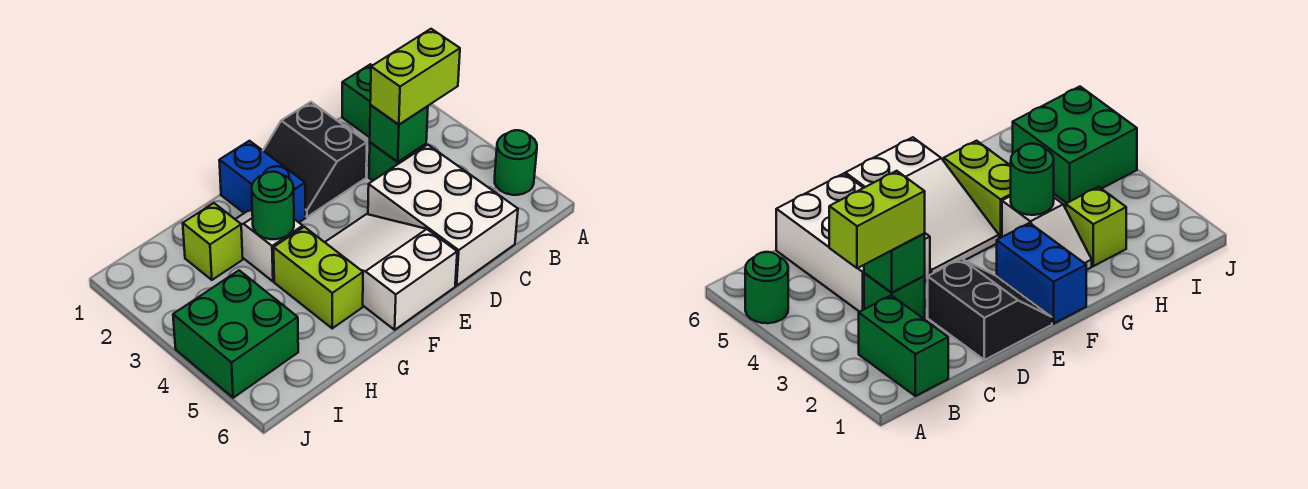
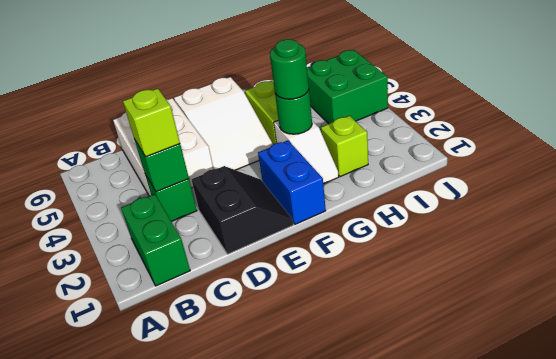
green round brick A5 level 1 -> green round brick G3 level 3
lime brick B3:C3 level 3 -> lime brick C3 level 3

